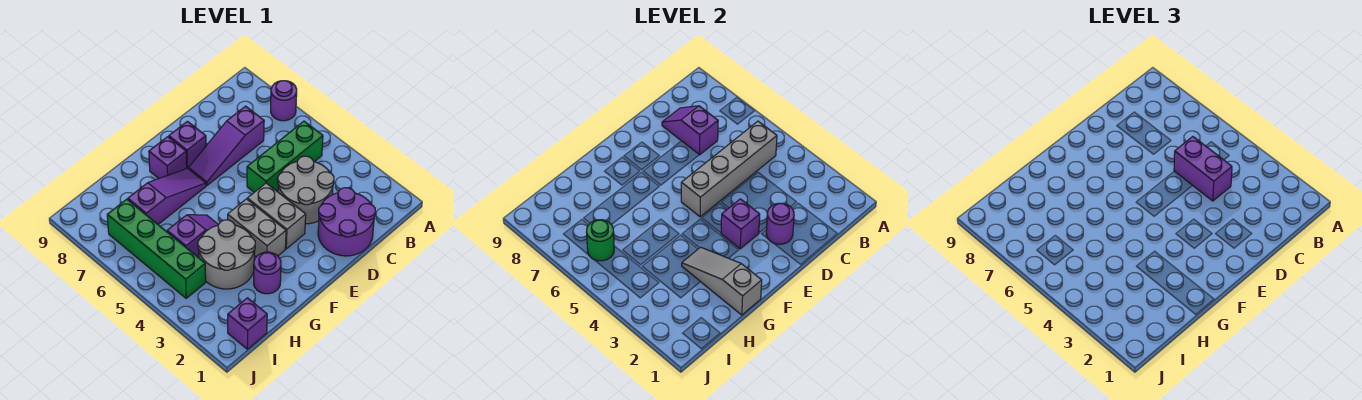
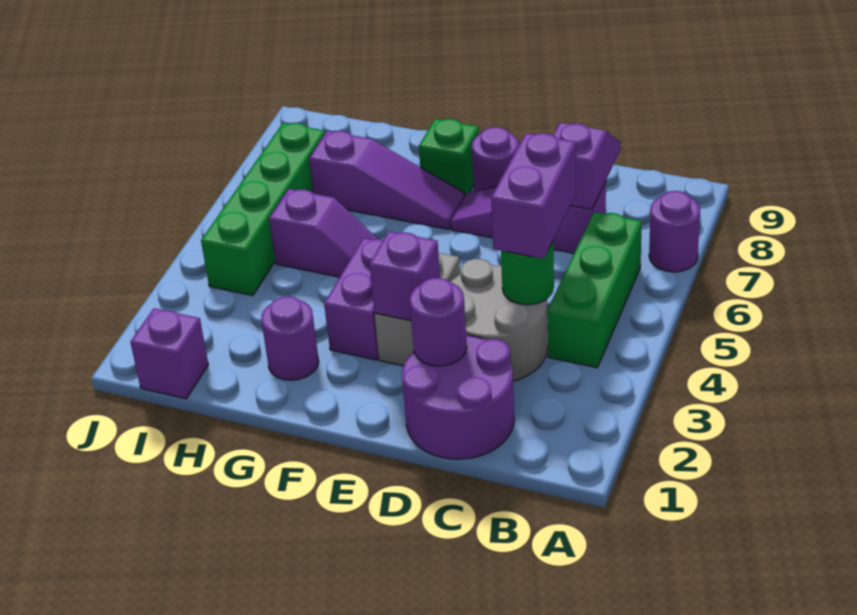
green brick B5:D5 level 1 -> green brick B4:B6 level 1
grey brick B5:E5 level 2 -> none
purple brick E8 level 1 -> purple round brick E8 level 1
grey brick F3:F4 level 1 -> purple brick F3:F4 level 1
purple brick F8 level 1 -> green brick F8 level 1
grey slope G1:G3 level 2 top 1 -> none
grey round brick G3:H4 level 1 -> none
green round brick I6 level 2 -> green round brick C4 level 2

